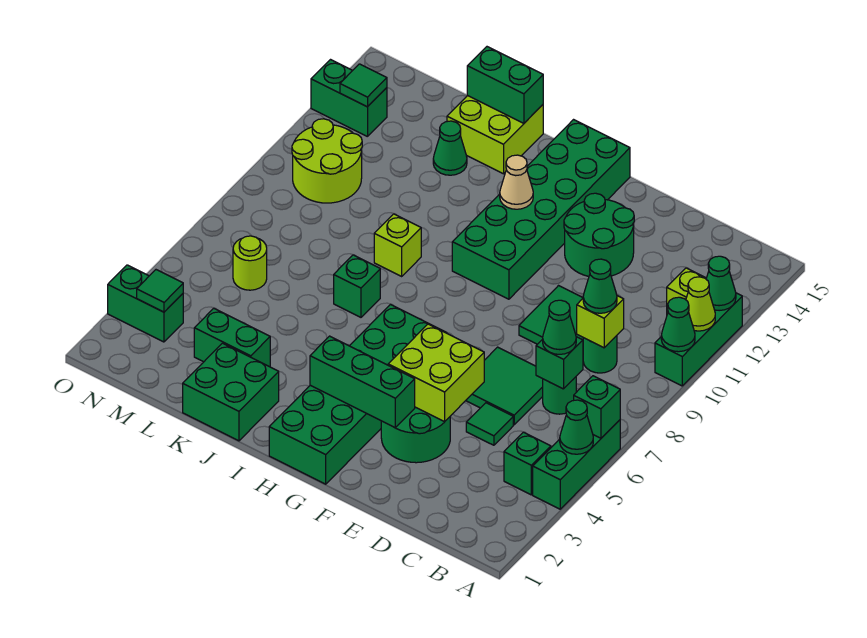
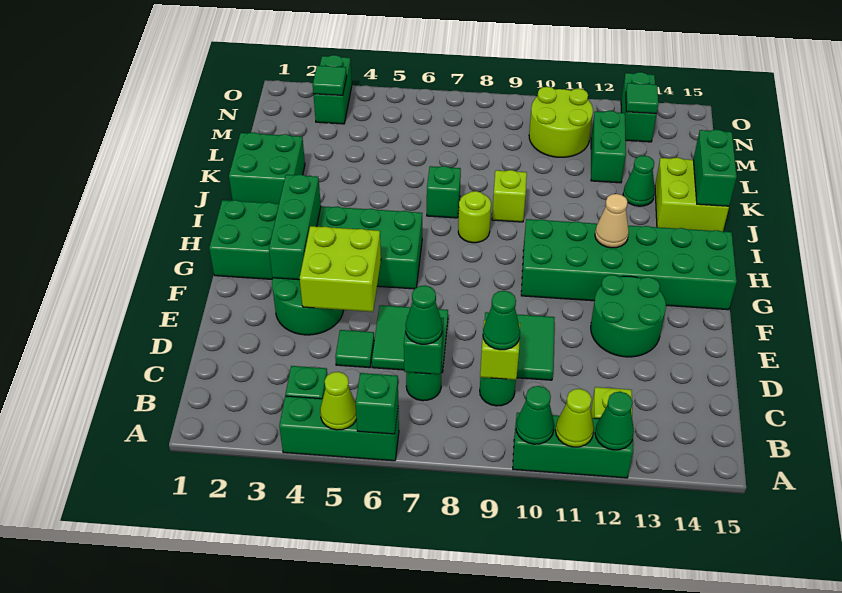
green cone A5 level 2 -> lime cone A5 level 2
green brick K3:L3 level 1 -> green brick L12:M12 level 1
lime round brick M6 level 1 -> lime round brick I8 level 1

